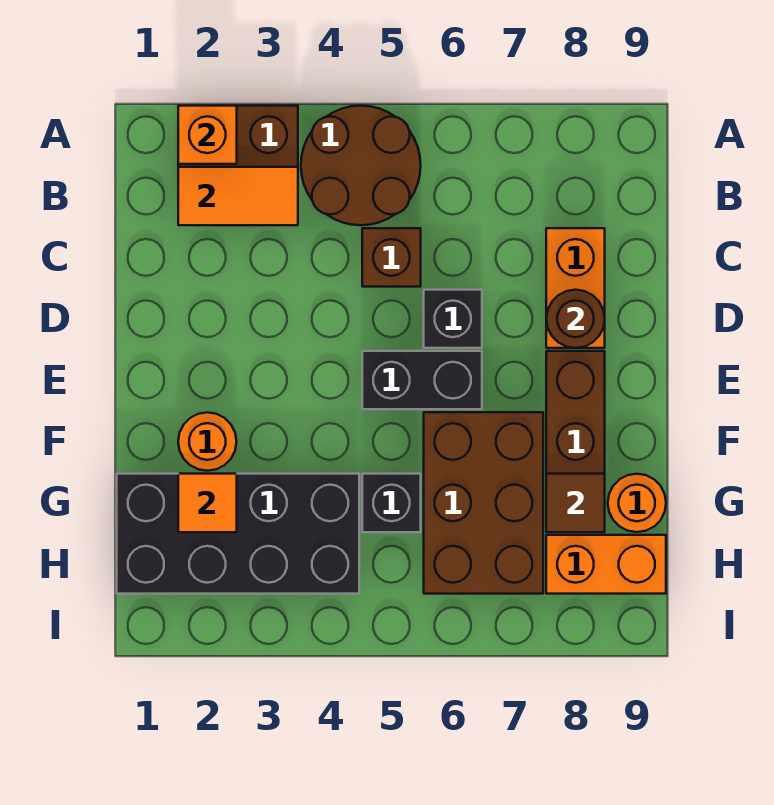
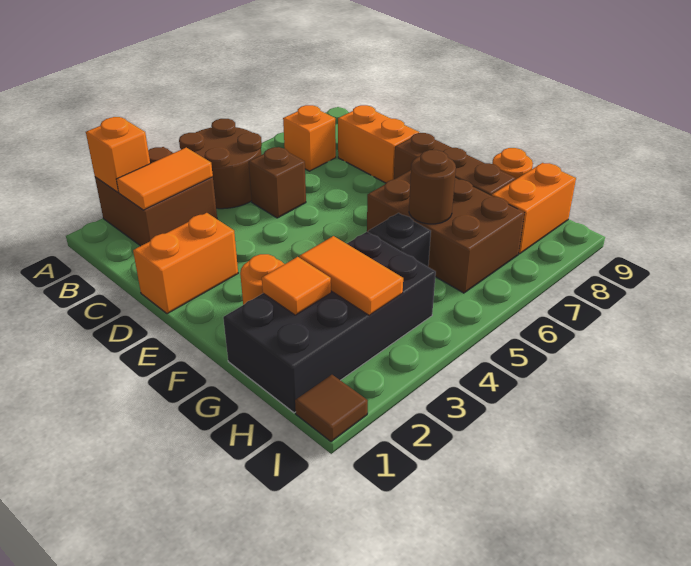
none -> orange brick B7 level 1
none -> orange brick D1:D2 level 1
black brick D6 level 1 -> none
brown round brick D8 level 2 -> brown round brick G6 level 2
black brick E5:E6 level 1 -> none
none -> orange tile G3:H3 level 2
brown tile G8 level 2 -> brown tile I1 level 1

